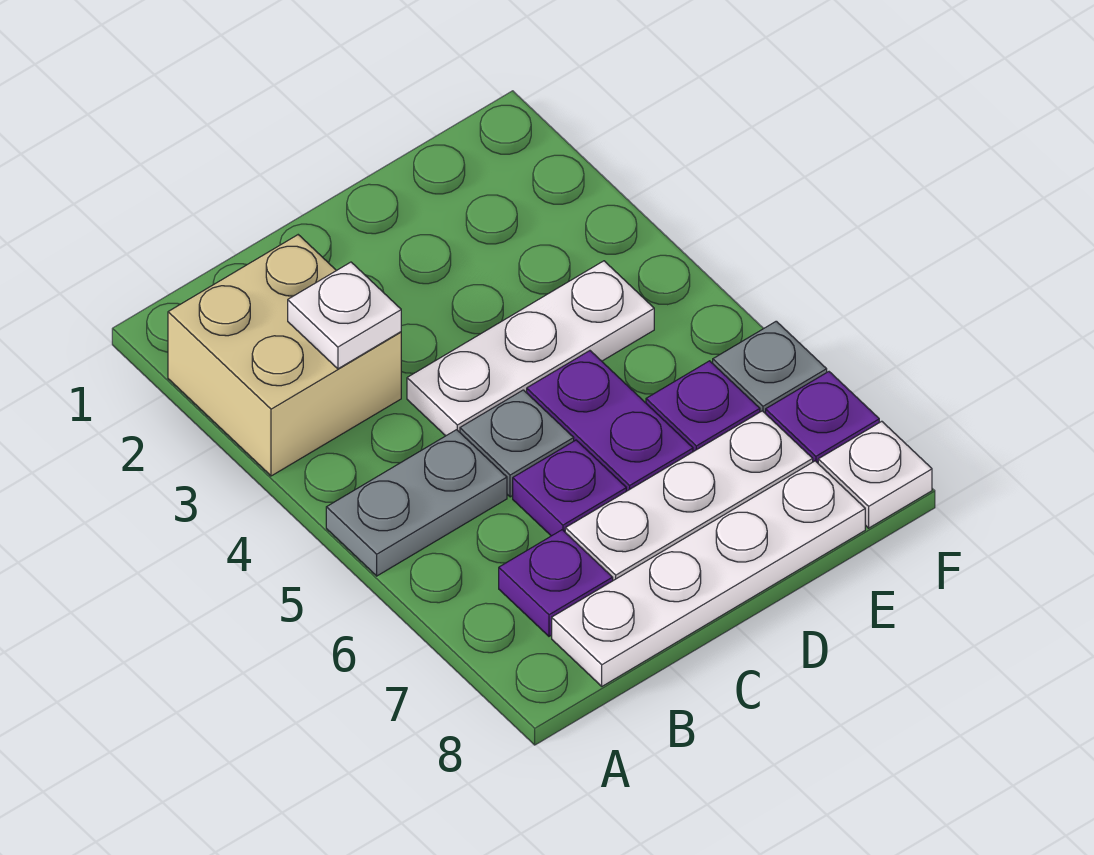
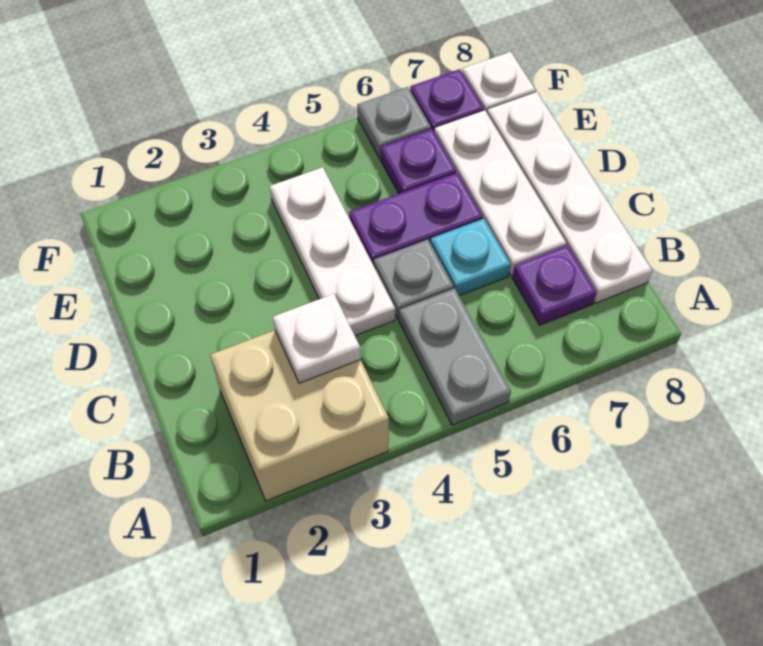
purple plate C6 level 1 -> cyan plate C6 level 1

